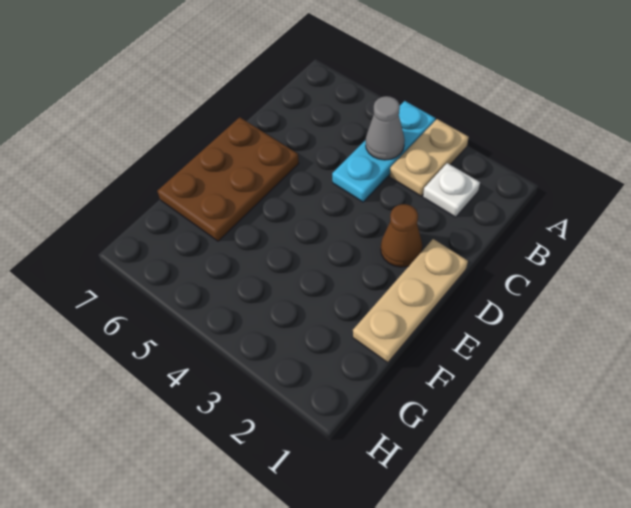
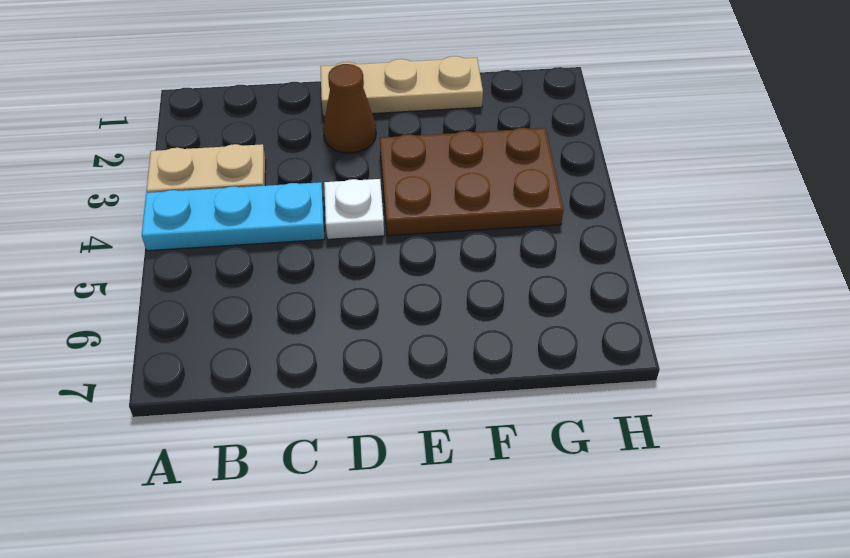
white plate B2 level 1 -> white plate D4 level 1
grey cone B4 level 2 -> none
brown plate D6:F7 level 1 -> brown plate E3:G4 level 1

